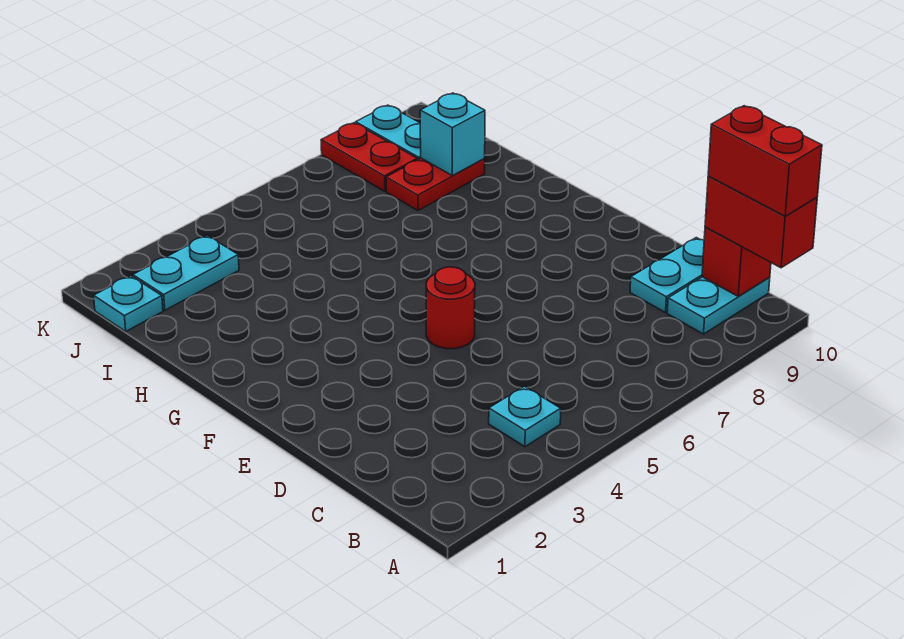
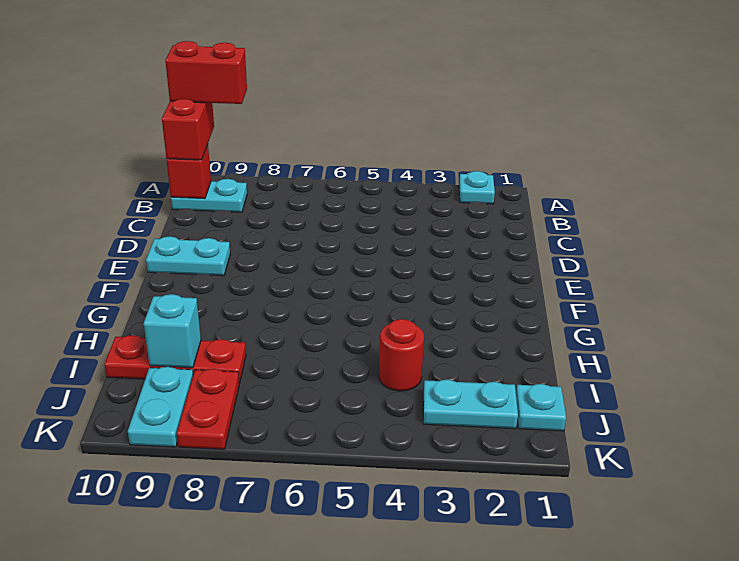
red brick A10:B10 level 4 -> red brick A9:A10 level 4
cyan plate B4 level 1 -> cyan plate A2 level 1
cyan plate C9:C10 level 1 -> cyan plate E9:E10 level 1
red round brick E5 level 1 -> red round brick I4 level 1
red plate I8:I9 level 1 -> red plate I8:I10 level 1

